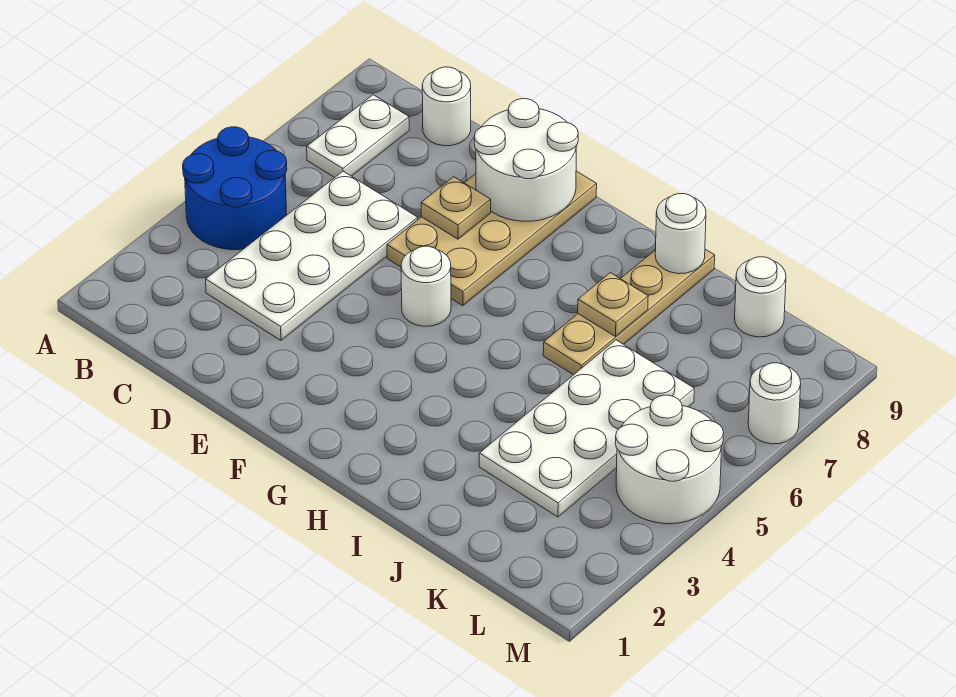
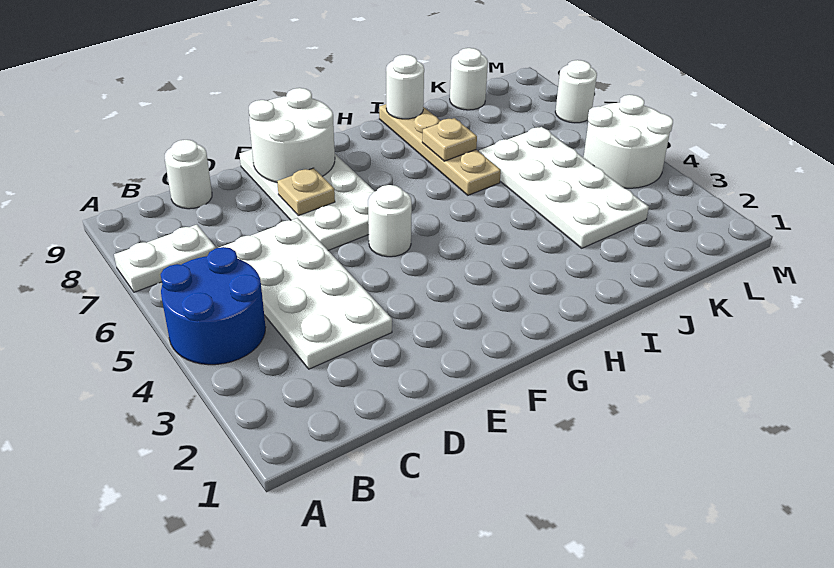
white plate B7:B8 level 1 -> white plate A7:B7 level 1
tan plate E6:F9 level 1 -> white plate E6:F9 level 1

